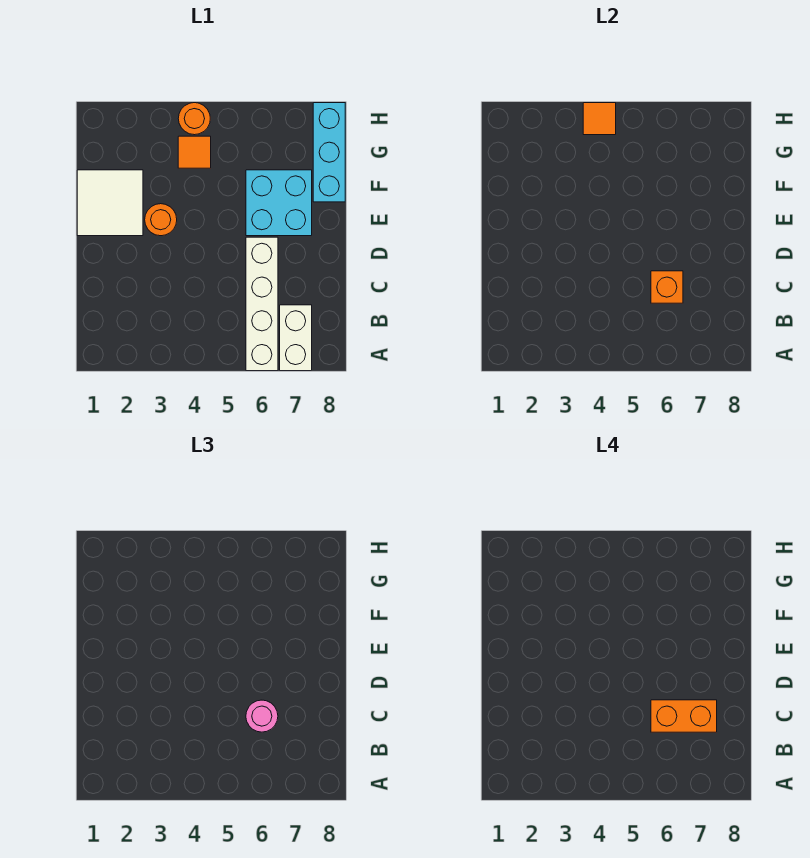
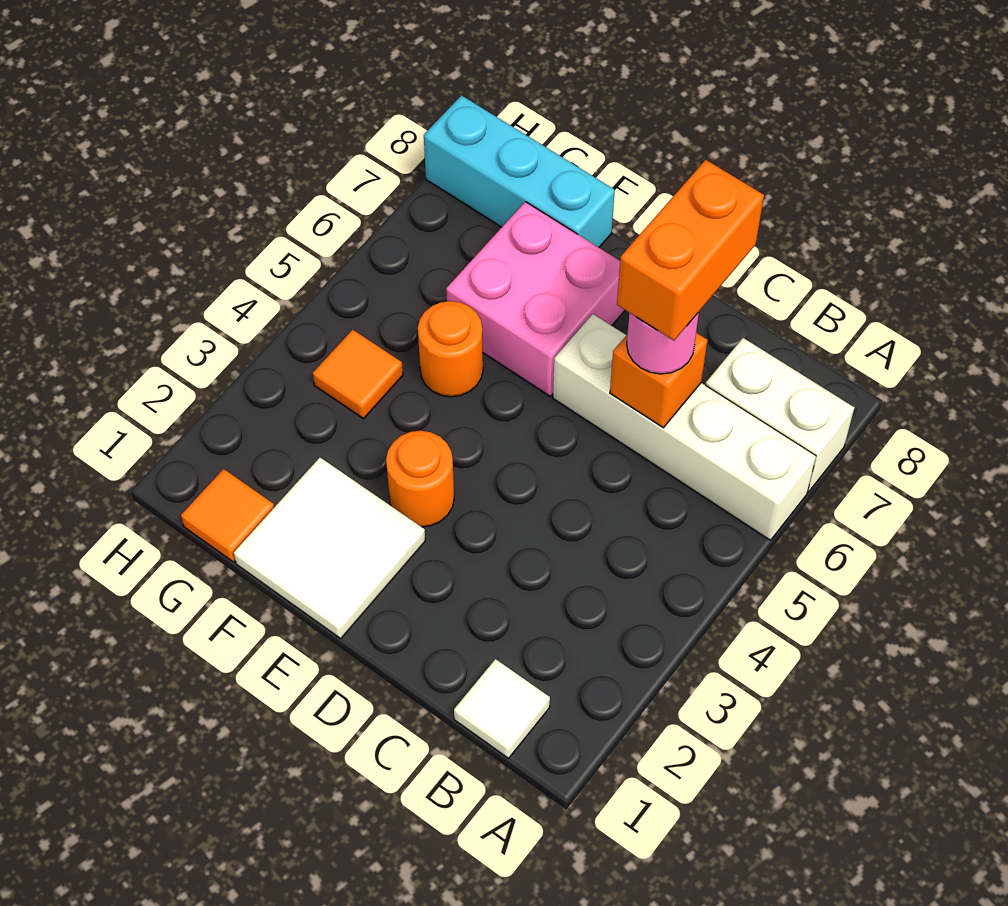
none -> white tile B1 level 1
cyan brick E6:F7 level 1 -> pink brick E6:F7 level 1
orange round brick H4 level 1 -> orange round brick F5 level 1
orange tile H4 level 2 -> orange tile G1 level 1

